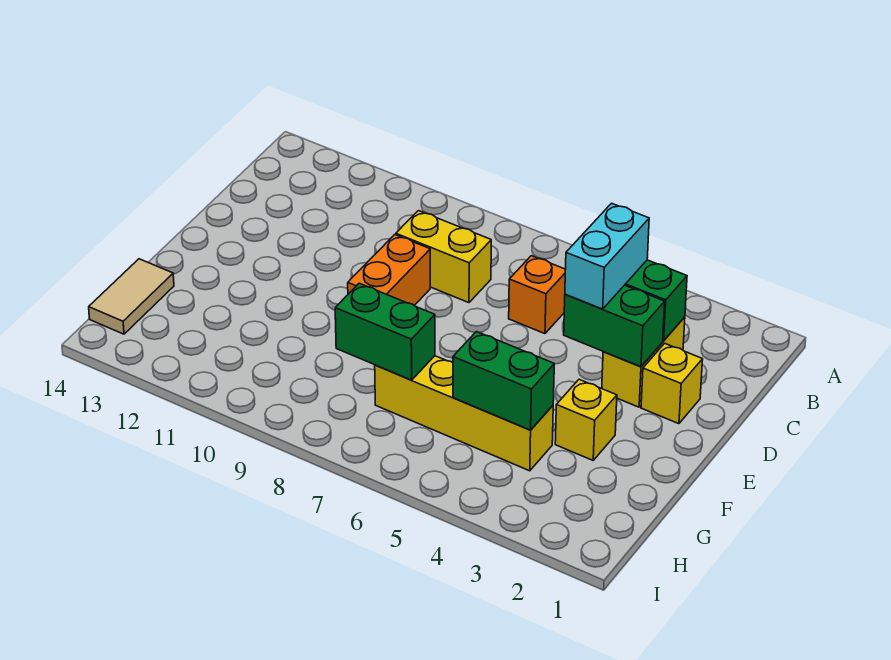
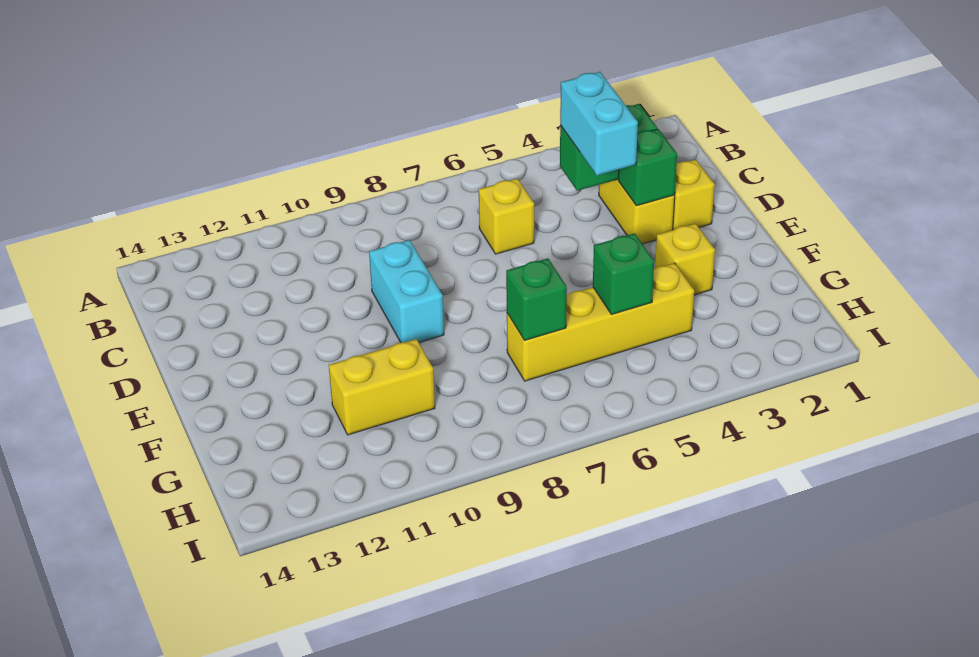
orange brick C6 level 1 -> yellow brick C6 level 1
yellow brick C8:C9 level 1 -> yellow brick G10:G11 level 1
green brick D3:D4 level 2 -> green brick D3 level 2
orange brick D9:E9 level 1 -> cyan brick D9:E9 level 1
green brick G4:G5 level 2 -> green brick G5 level 2
green brick G7:G8 level 2 -> green brick G7 level 2
tan tile G14:H14 level 1 -> none

